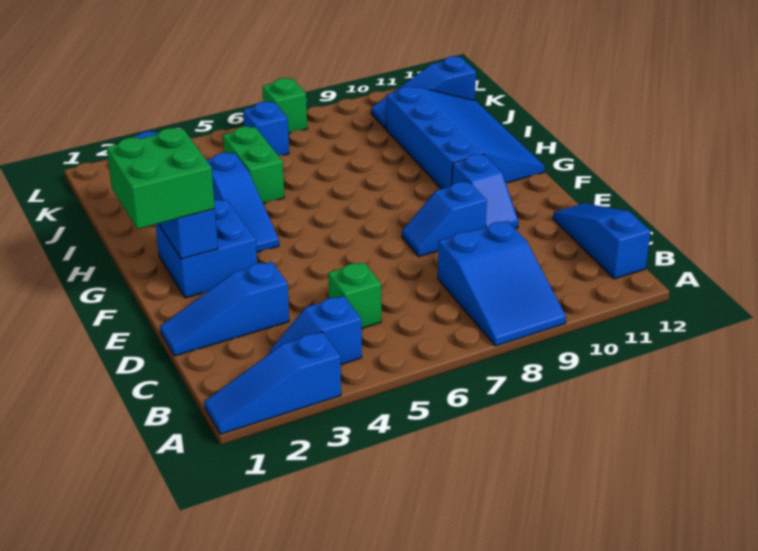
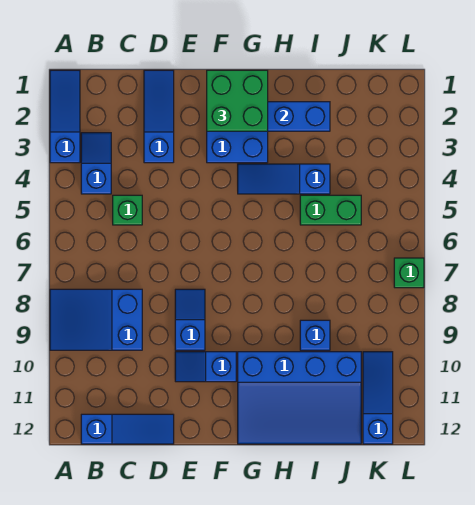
blue brick K6 level 1 -> blue brick I9 level 1

